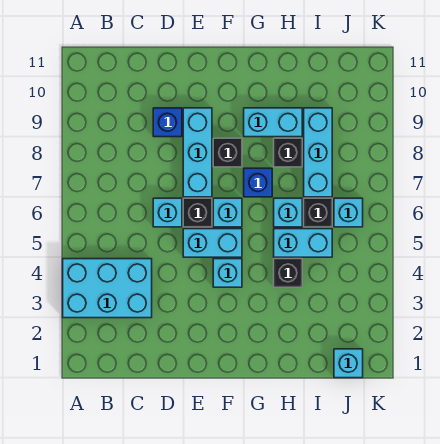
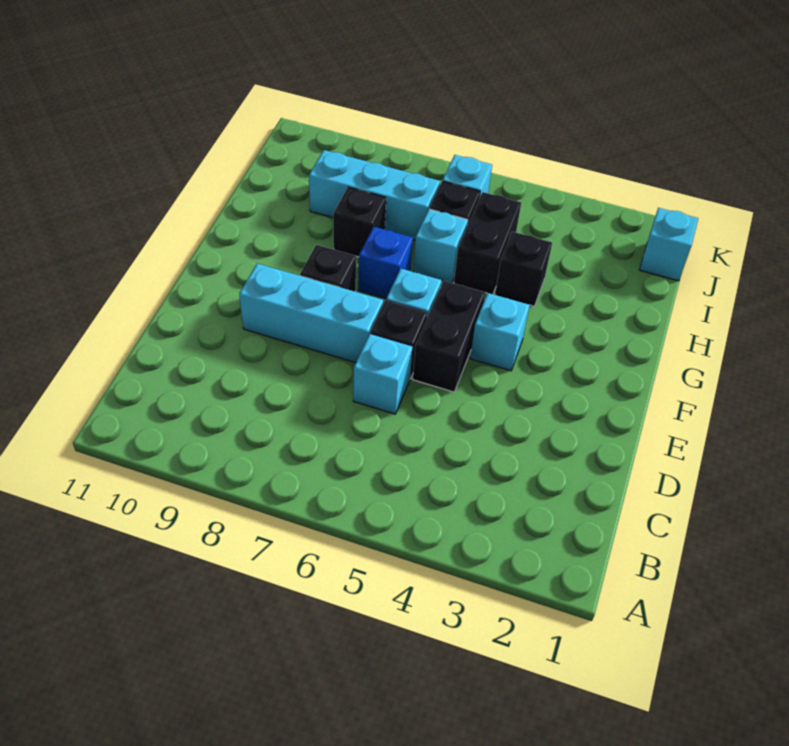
cyan brick A3:C4 level 1 -> none
blue brick D9 level 1 -> none
cyan brick E5:F5 level 1 -> black brick E5:F5 level 1
cyan brick G9:H9 level 1 -> none
cyan brick H5:I5 level 1 -> black brick H5:I5 level 1

